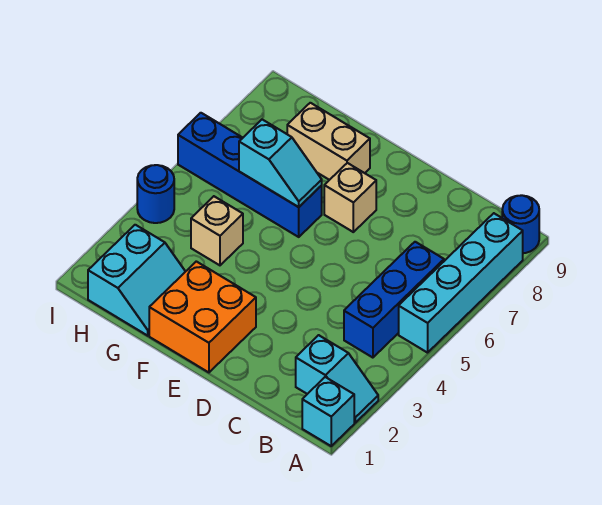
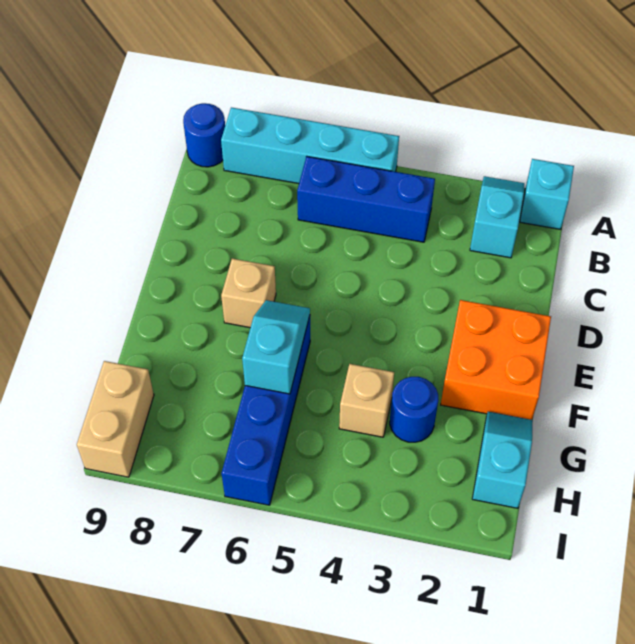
tan brick F8:G8 level 1 -> tan brick H9:I9 level 1
cyan slope G1:H2 level 1 top H -> cyan slope G1:H1 level 1 top H
blue round brick I4 level 1 -> blue round brick G3 level 1

